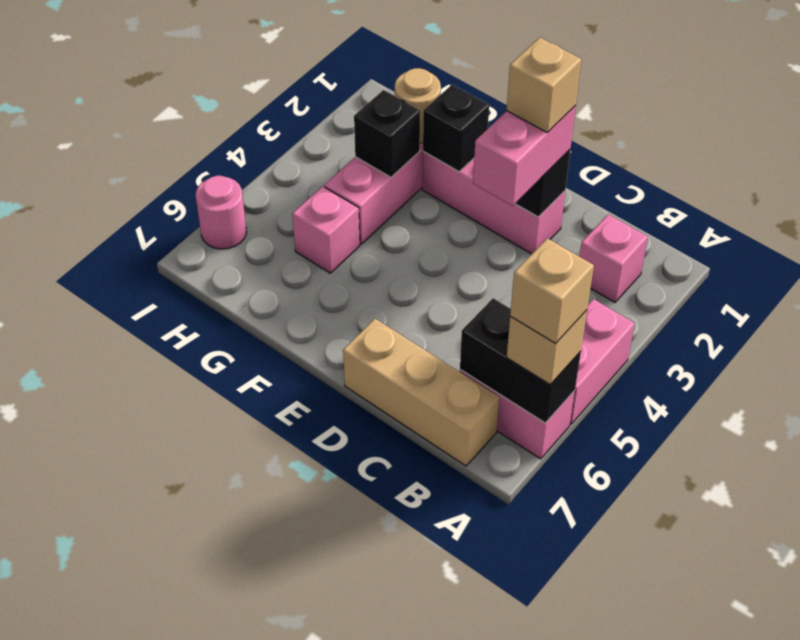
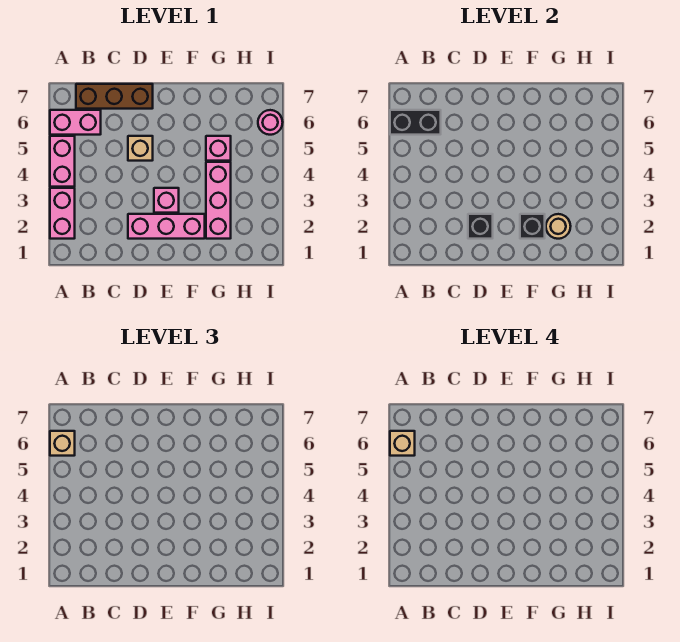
pink brick B2 level 1 -> pink brick E3 level 1
tan brick B7:D7 level 1 -> brown brick B7:D7 level 1
pink brick D2:D3 level 3 -> pink brick A2:A3 level 1
tan brick D2 level 4 -> tan brick D5 level 1
black brick G3 level 2 -> none

